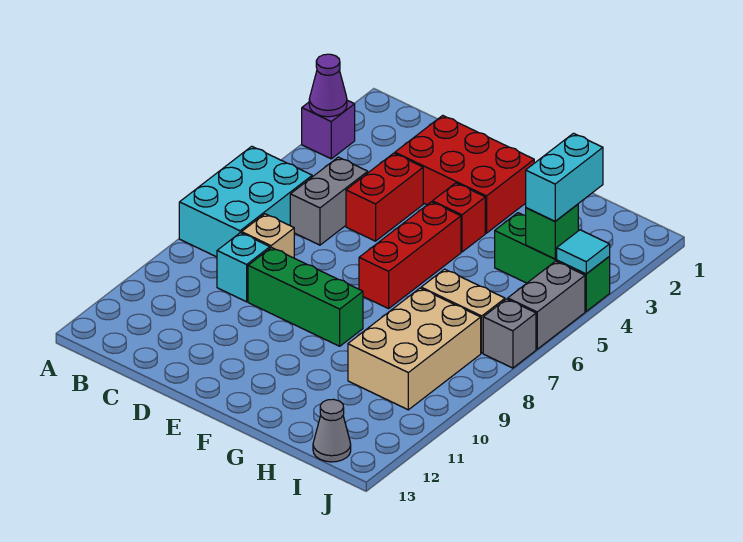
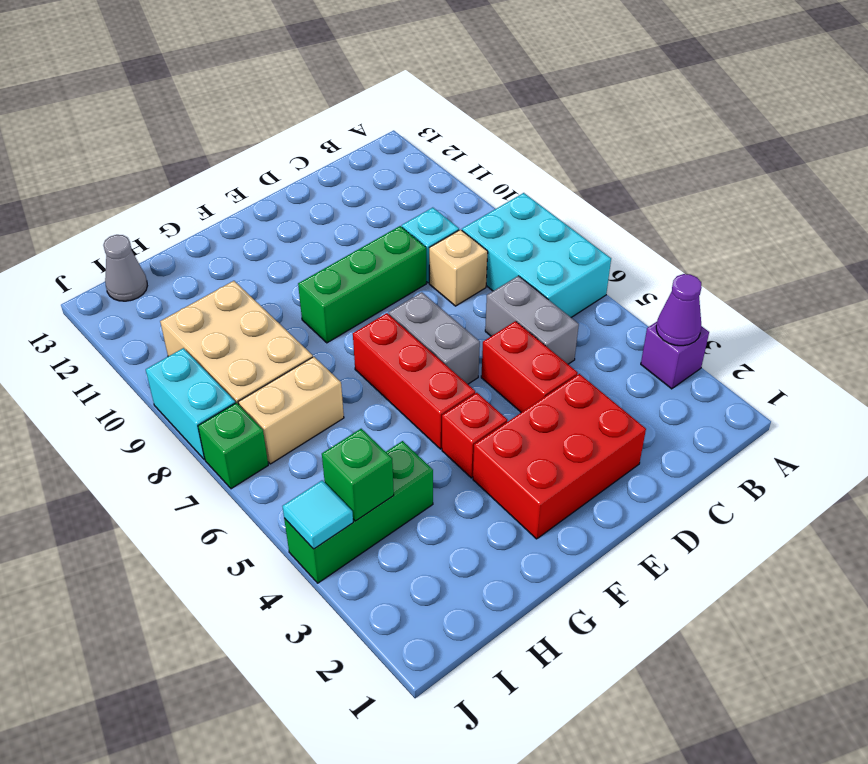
cyan brick I3:I4 level 3 -> cyan brick J8:J9 level 1
grey brick J5:J6 level 1 -> grey brick E6:E7 level 1
grey brick J7 level 1 -> green brick J7 level 1

